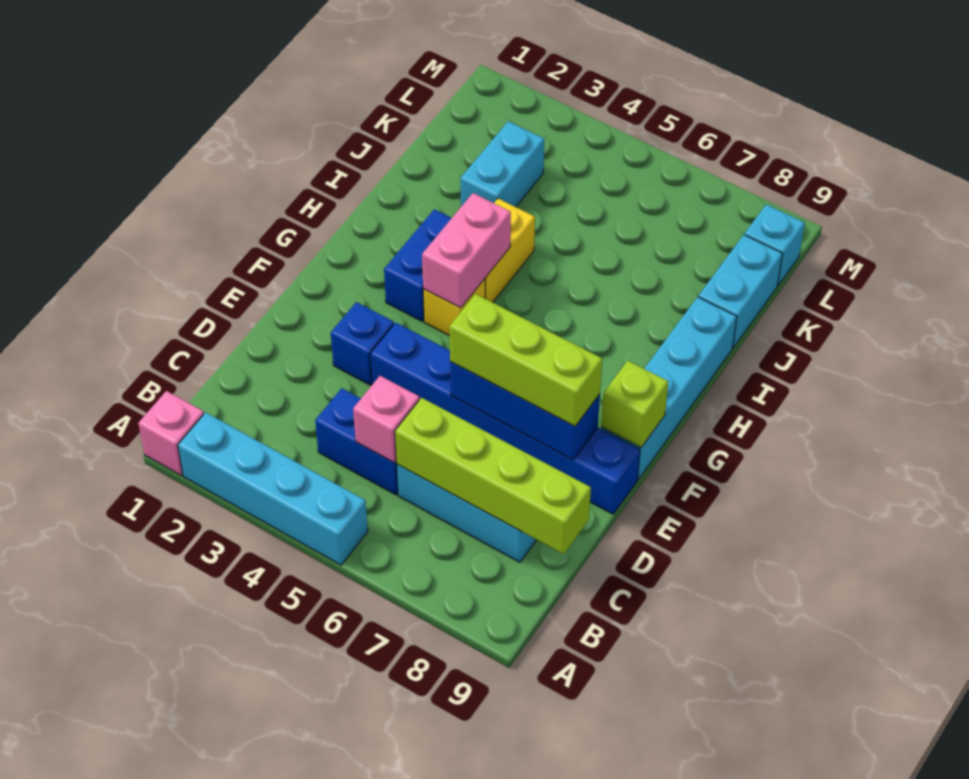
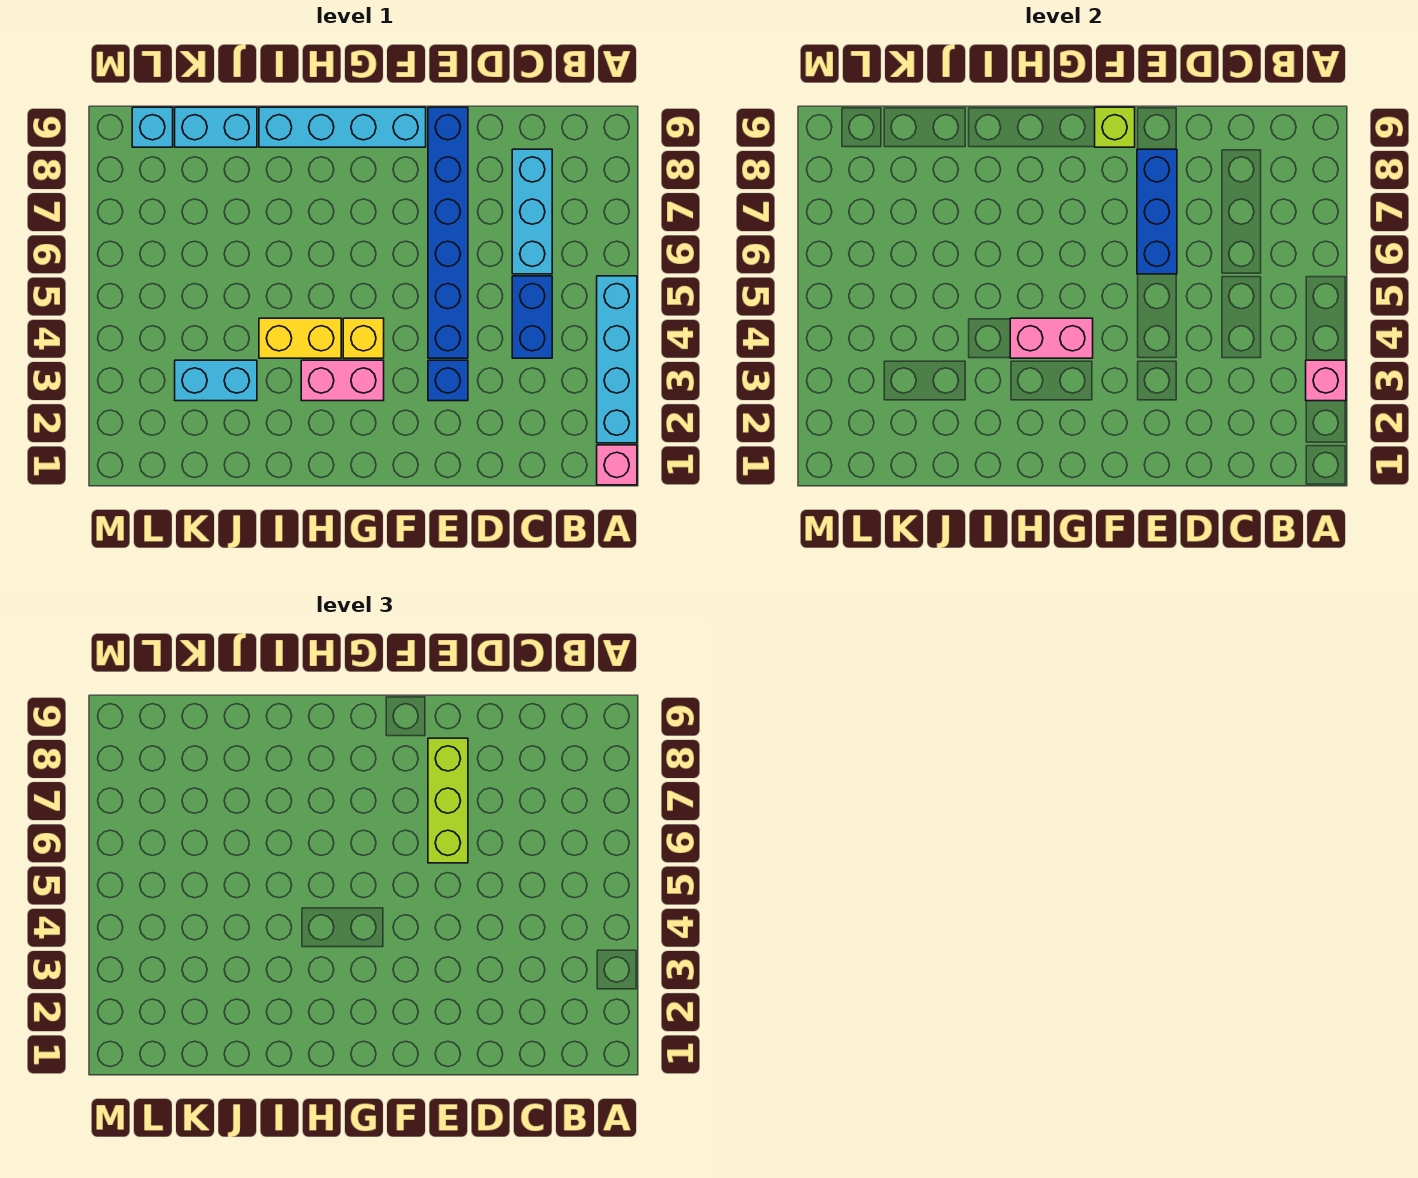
pink brick C5 level 2 -> pink brick A3 level 2
lime brick C6:C9 level 2 -> none
blue brick G3:H3 level 1 -> pink brick G3:H3 level 1

